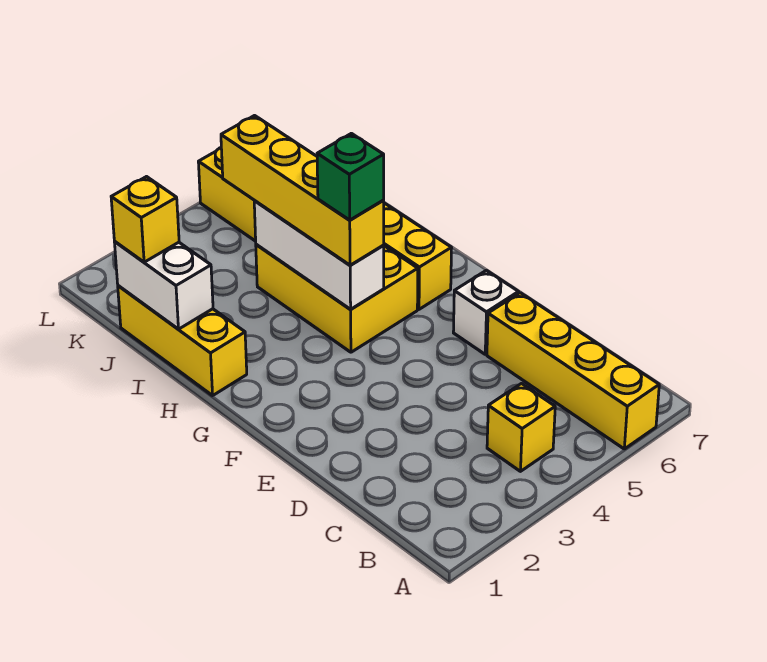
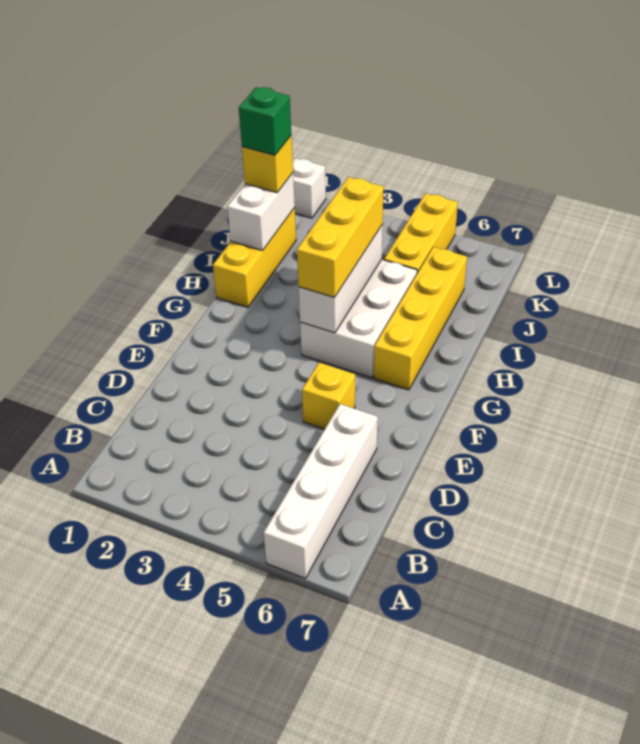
yellow brick A6:D6 level 1 -> white brick A6:D6 level 1
yellow brick B4 level 1 -> yellow brick E5 level 1
white brick E6 level 1 -> white brick L1 level 1
yellow brick G4:I5 level 1 -> white brick G4:I5 level 1
yellow brick G4:J4 level 3 -> yellow brick G4:I4 level 3
green brick G4 level 4 -> green brick J1 level 4

